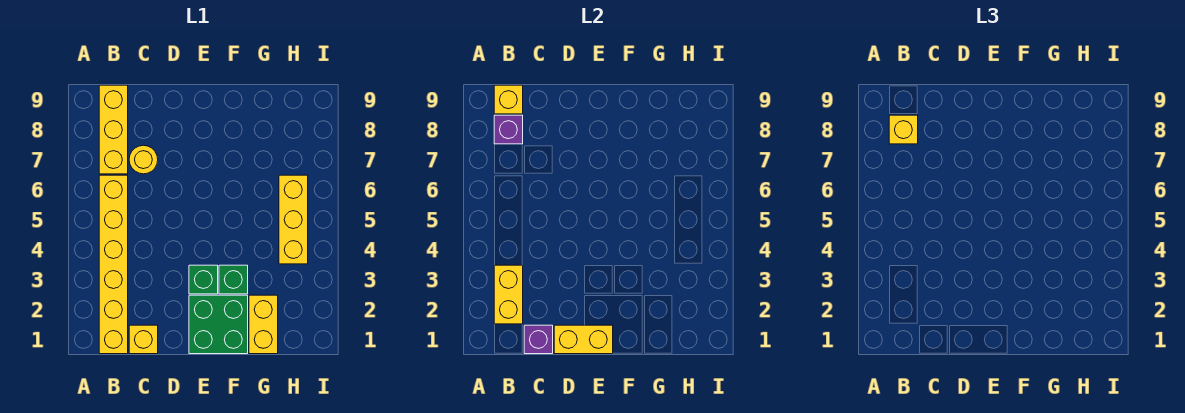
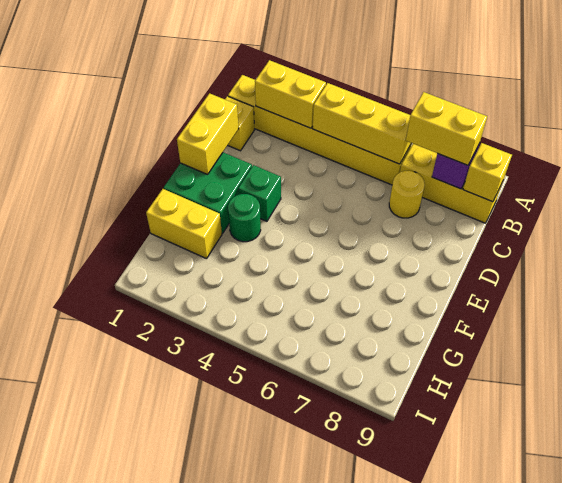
yellow brick B8 level 3 -> yellow brick B7:B8 level 3
purple brick C1 level 2 -> none
green brick F3 level 1 -> green round brick F3 level 1
yellow brick H4:H6 level 1 -> yellow brick B4:B6 level 2

